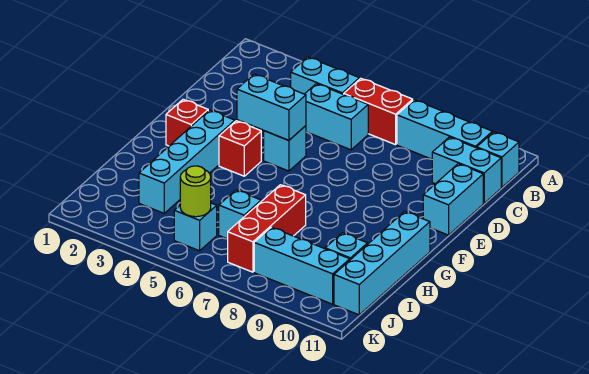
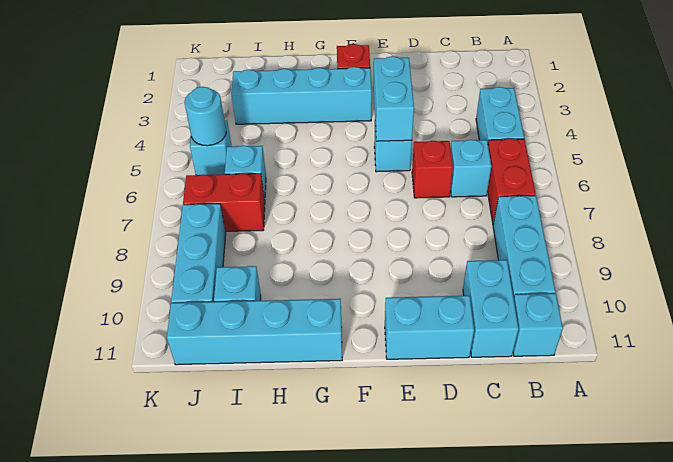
cyan brick C5:C6 level 1 -> cyan brick C6 level 1
red brick F4 level 1 -> red brick D6 level 1
red brick H7:J7 level 1 -> red brick I7:J7 level 1
lime round brick J5 level 2 -> cyan round brick J5 level 2

